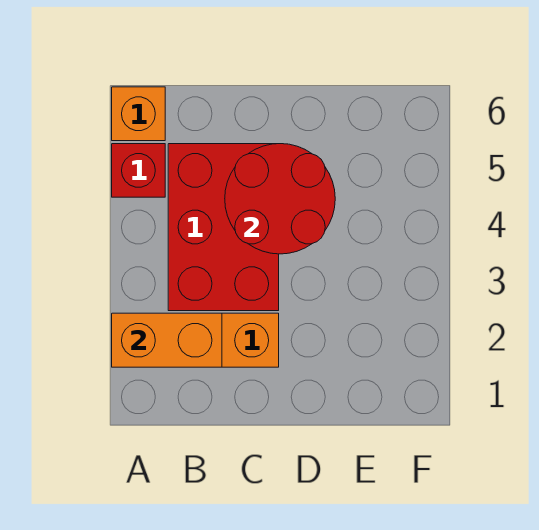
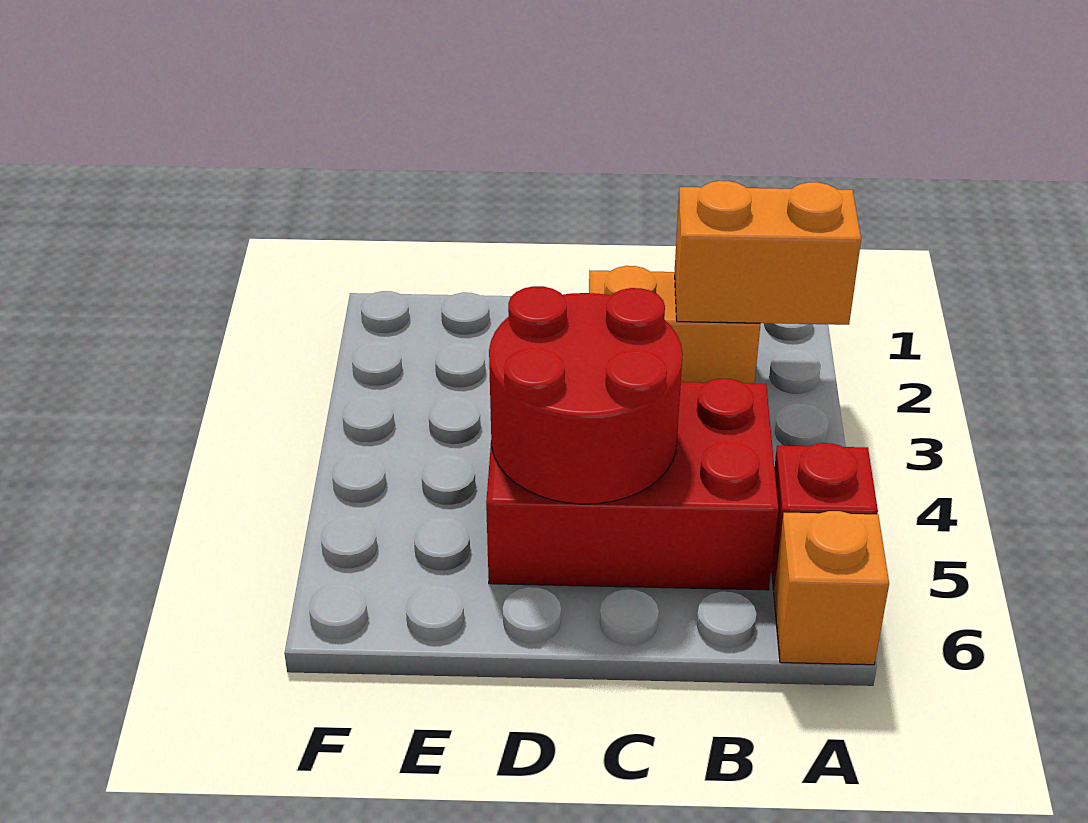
red brick B3:C5 level 1 -> red brick B4:D5 level 1

